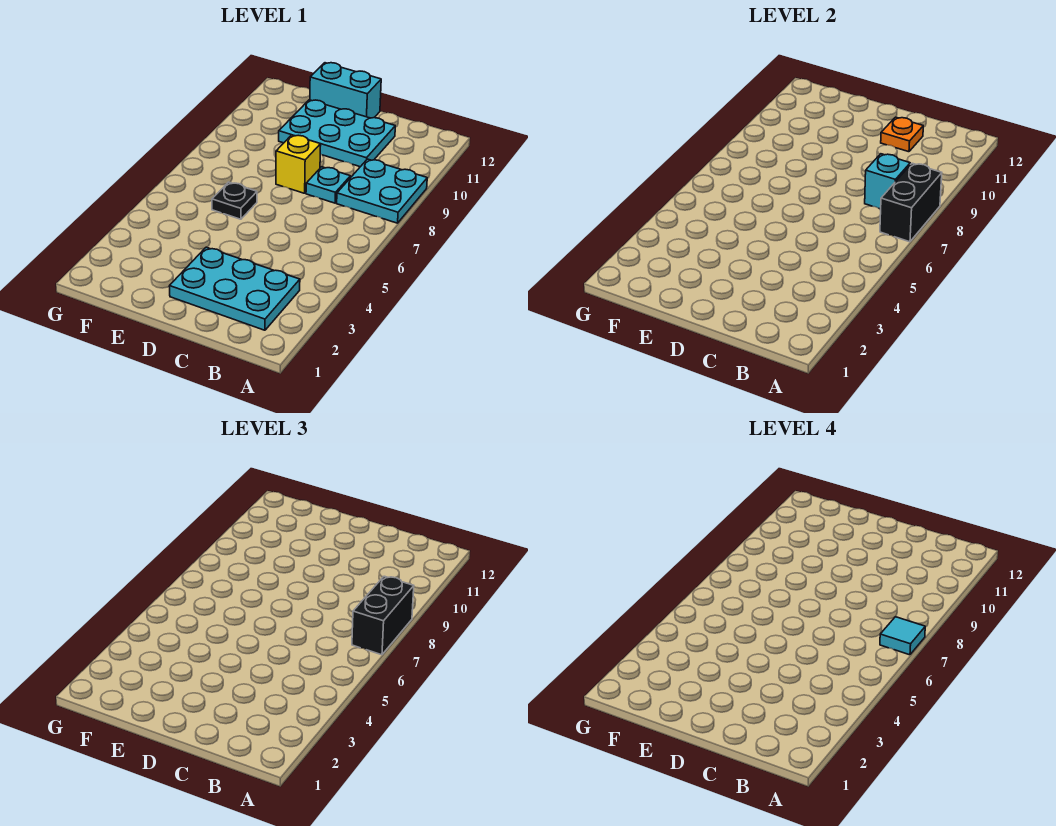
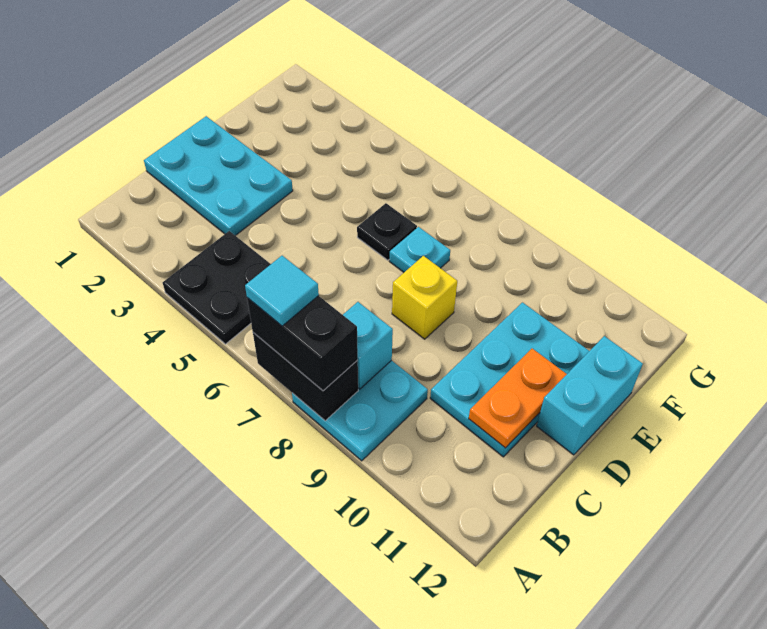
none -> black plate A4:B5 level 1
cyan plate B2:D3 level 1 -> cyan plate C1:D3 level 1
cyan plate C8 level 1 -> cyan plate E7 level 1
orange plate C11 level 2 -> orange plate C11:D11 level 2

